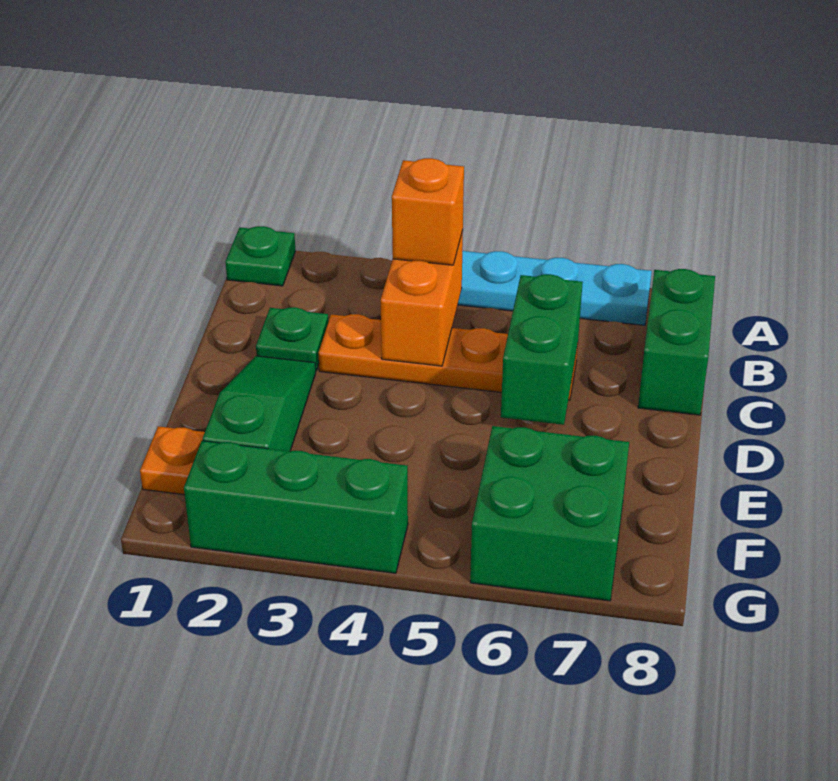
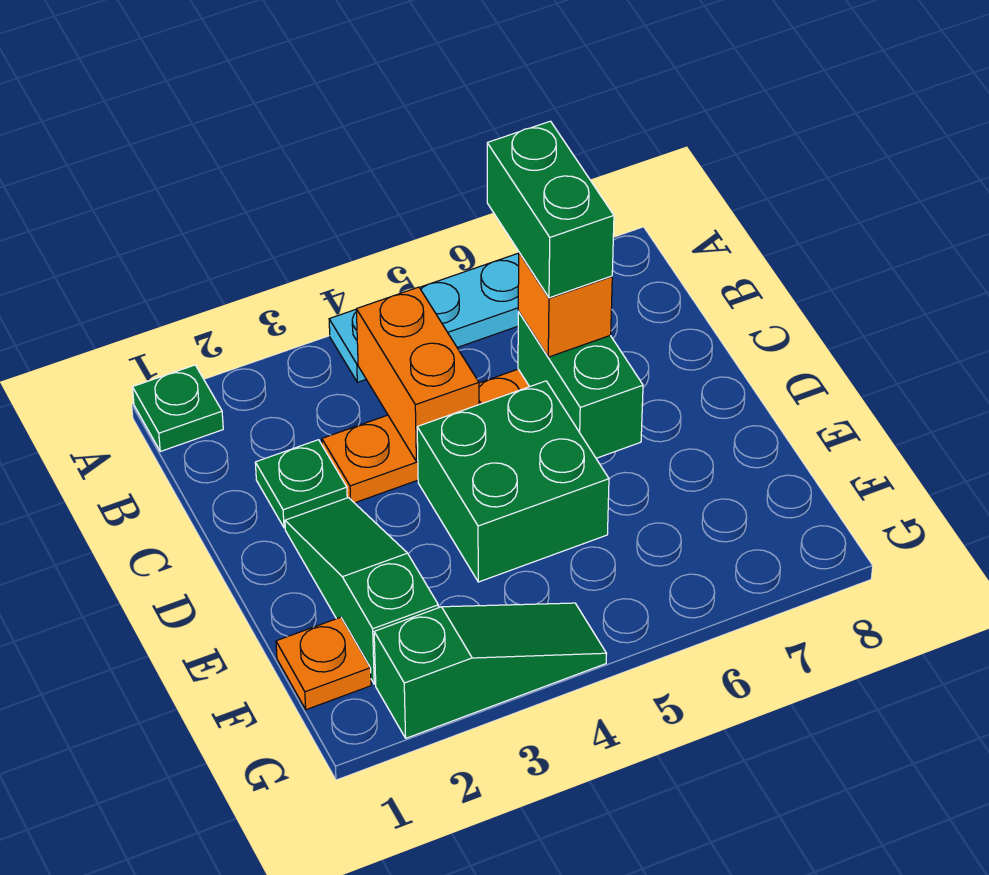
orange brick B4 level 3 -> orange brick C6 level 3
green brick B8:C8 level 1 -> green brick B6:C6 level 4
green brick F6:G7 level 1 -> green brick D4:E5 level 1
green brick G2:G4 level 1 -> green slope G2:G4 level 1 top 2

